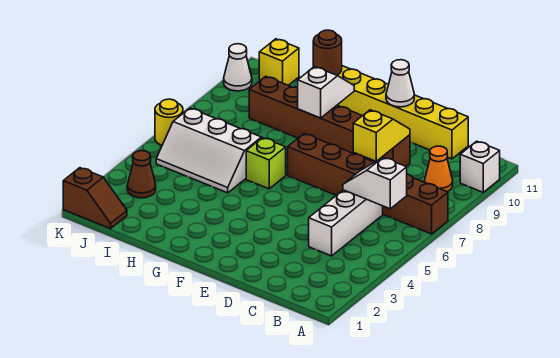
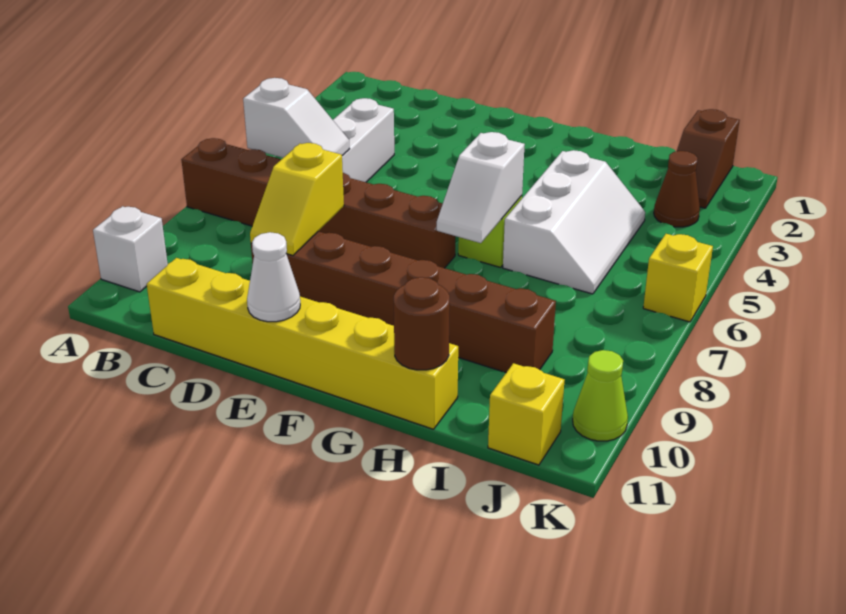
orange cone B9 level 1 -> none
white slope G9:G10 level 2 top 9 -> white slope G6:G7 level 2 top 6
white slope H5:J6 level 1 top 6 -> white slope H4:I6 level 1 top H
brown slope J1:K1 level 1 top K -> brown slope J1:J2 level 1 top 1
yellow round brick K6 level 1 -> yellow brick K6 level 1
white cone K10 level 1 -> lime cone K10 level 1

